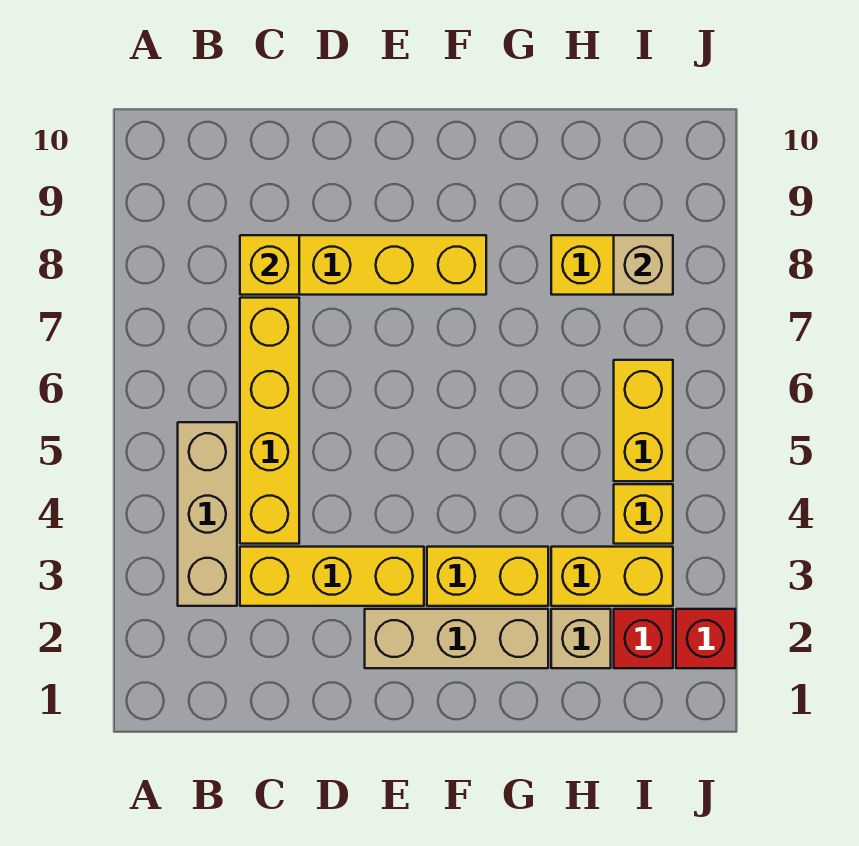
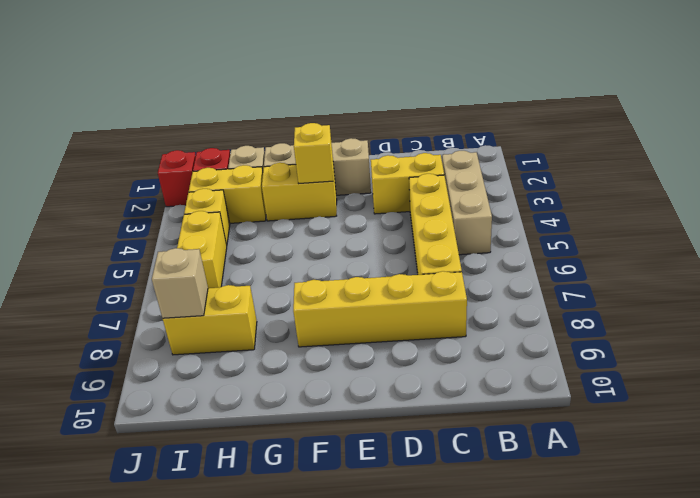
yellow brick C3:E3 level 1 -> yellow brick C3:D3 level 1
yellow brick C8 level 2 -> yellow brick F3 level 2

